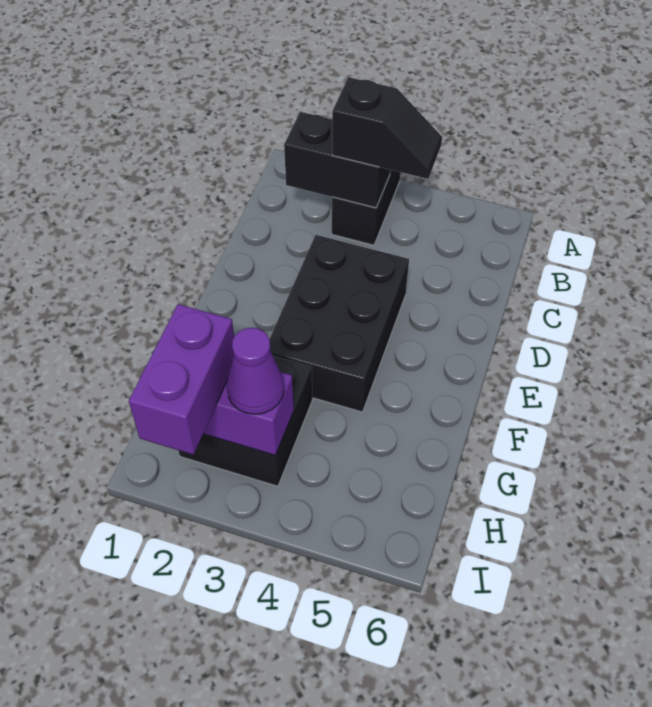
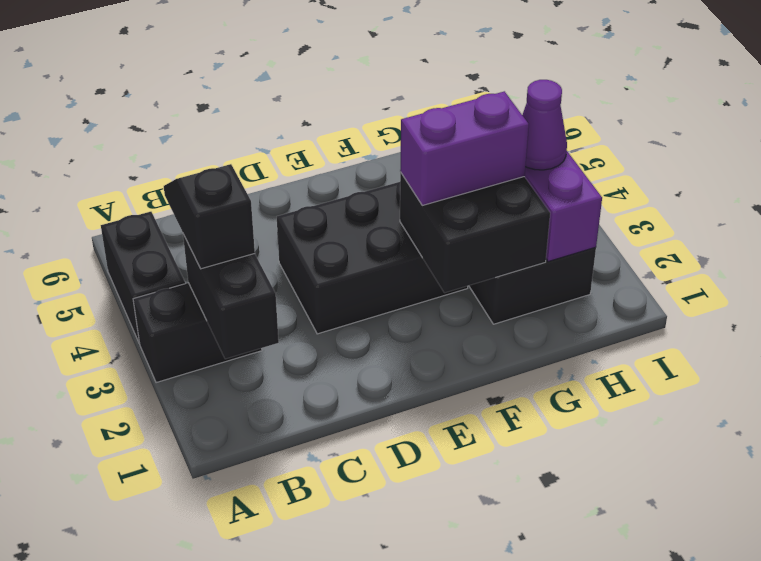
none -> black brick A4:A5 level 1
none -> black brick F2:G3 level 2
purple brick H2:I2 level 3 -> purple brick F3:G3 level 3

